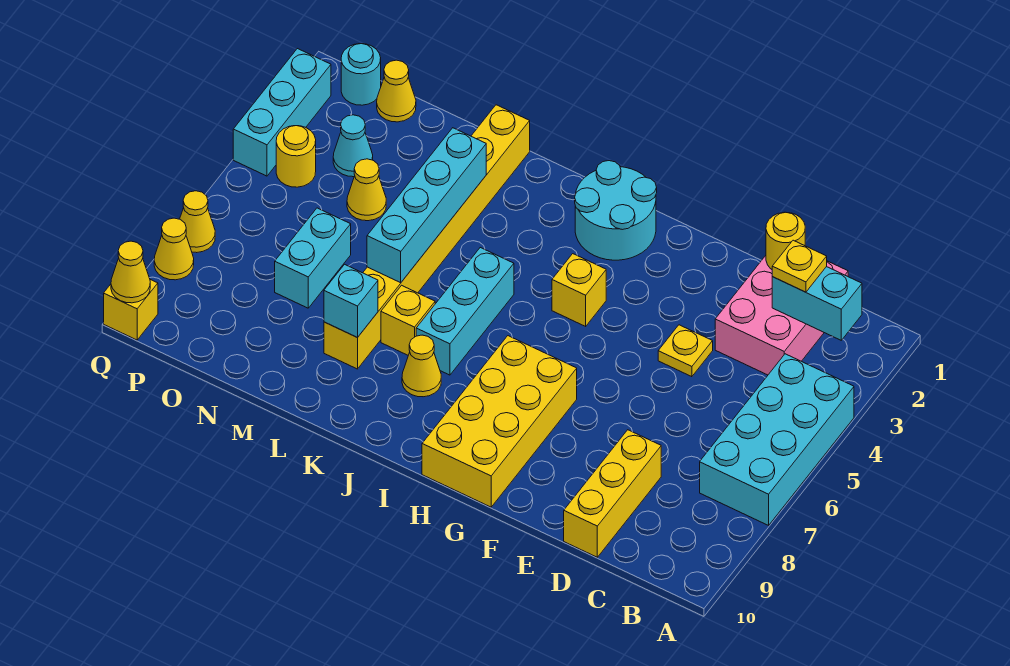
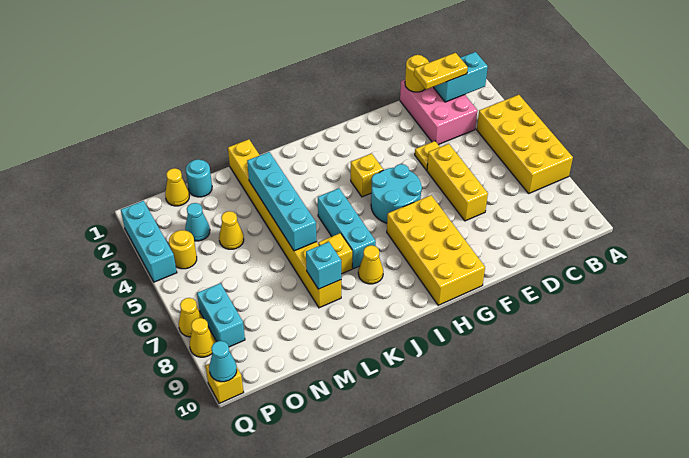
cyan brick A4:B7 level 1 -> yellow brick A4:B7 level 1
yellow plate C2 level 3 -> yellow plate C2:D2 level 3
yellow brick D8:D10 level 1 -> yellow brick E5:E7 level 1
cyan round brick H1:I2 level 1 -> cyan round brick G5:H6 level 1
cyan brick N6:N7 level 1 -> cyan brick P7:P8 level 1
cyan round brick P1 level 1 -> cyan round brick N1 level 1
yellow cone Q10 level 2 -> cyan cone Q10 level 2

